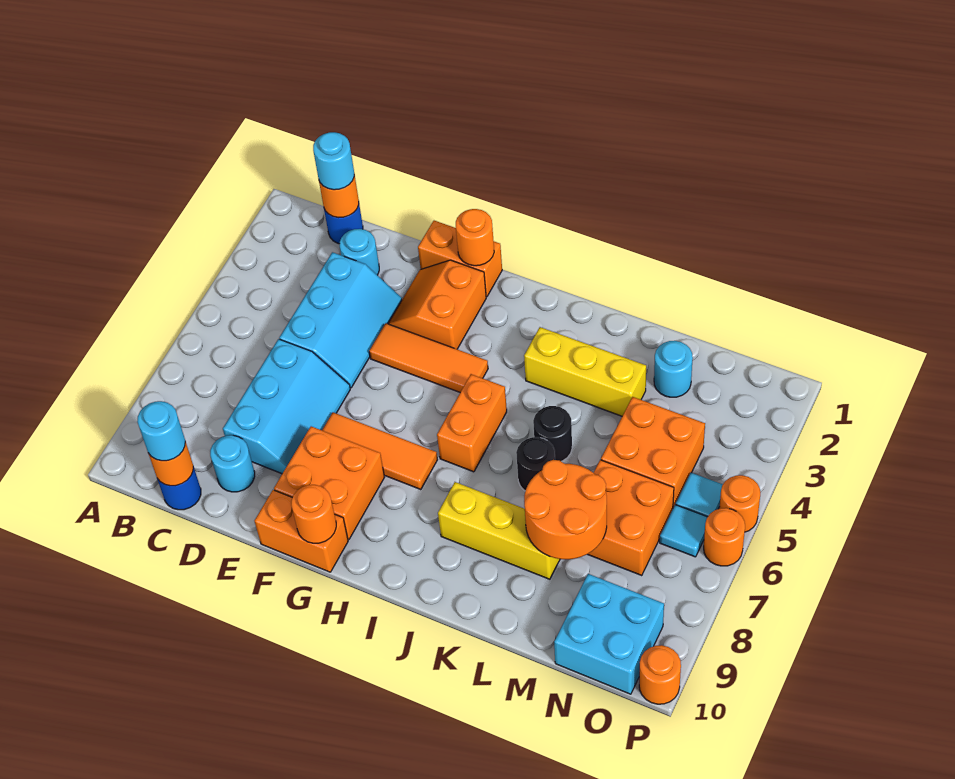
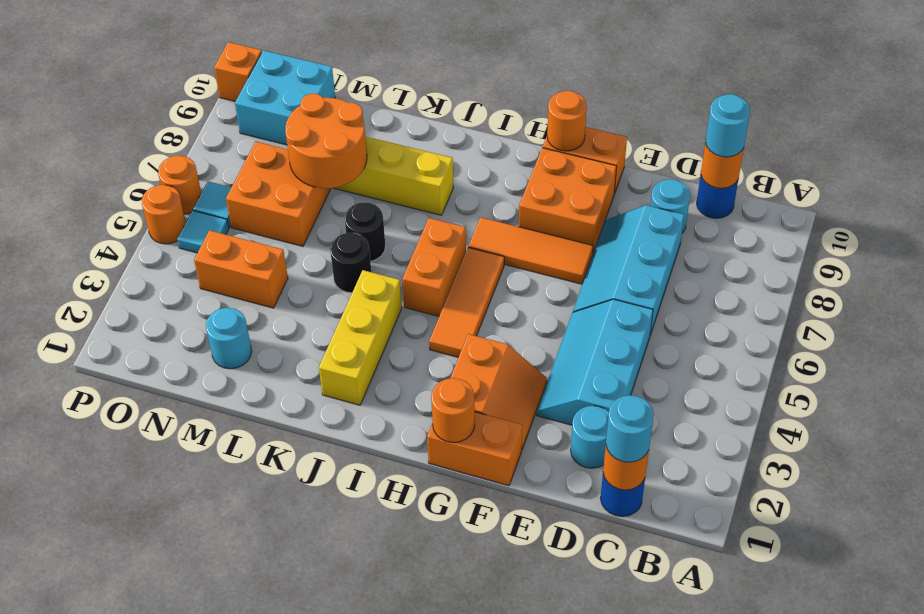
orange tile F4:H4 level 1 -> orange tile H4:H6 level 1
yellow brick J3:L3 level 1 -> yellow brick J2:J4 level 1
orange brick M4:N5 level 1 -> orange brick M4:N4 level 1
orange round brick P10 level 1 -> orange brick P10 level 1

